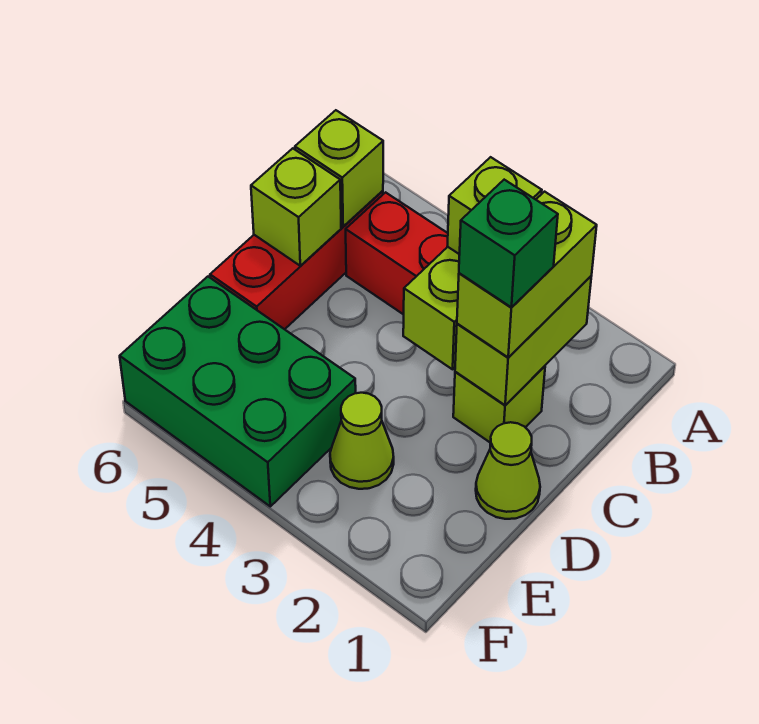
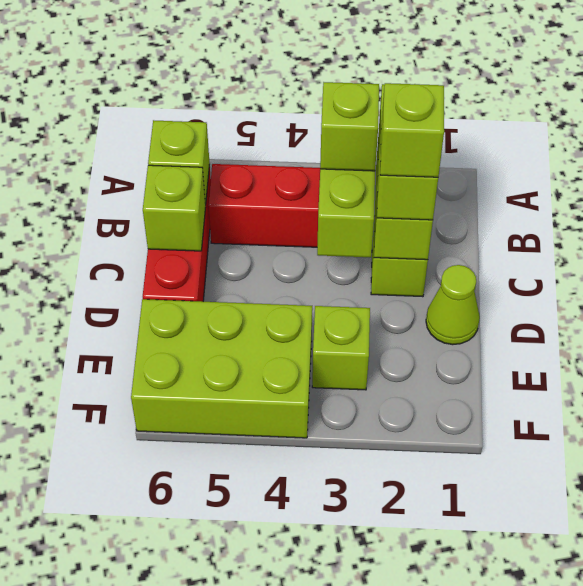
green brick C2 level 4 -> lime brick C2 level 4
lime cone E3 level 1 -> lime brick E3 level 1
green brick E4:F6 level 1 -> lime brick E4:F6 level 1

